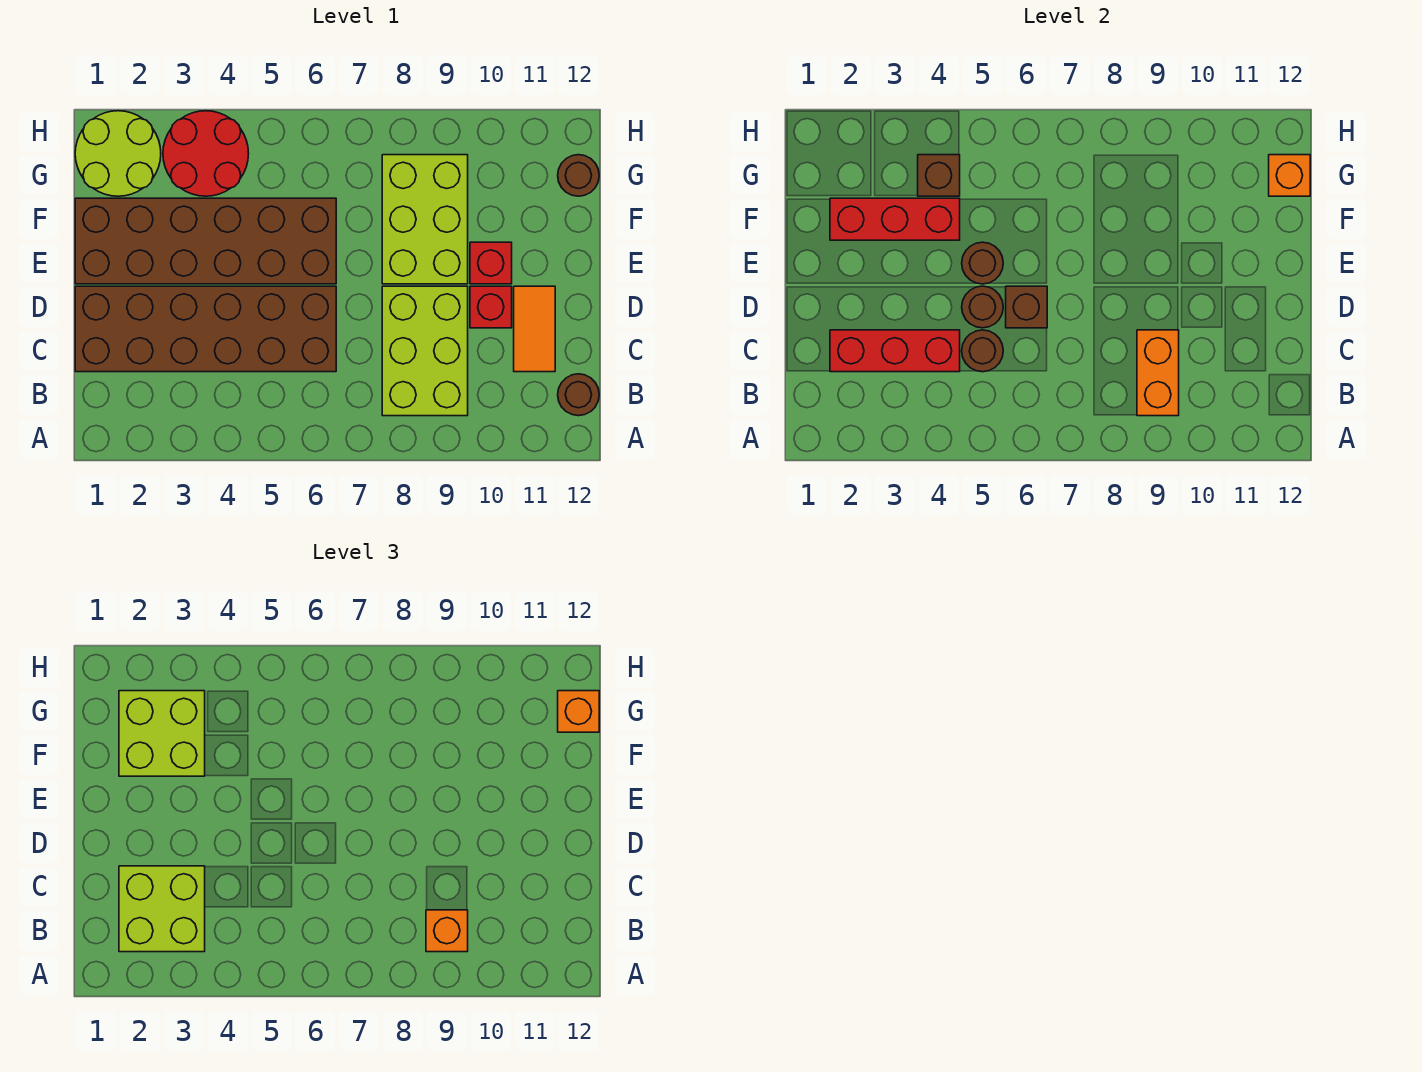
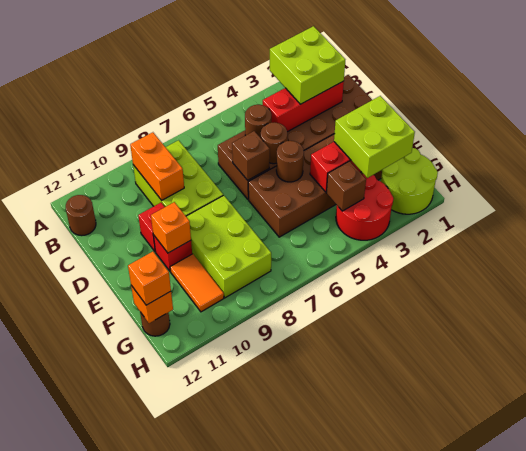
orange brick B9 level 3 -> orange brick E10 level 2
orange tile C11:D11 level 1 -> orange tile F10:G10 level 1

